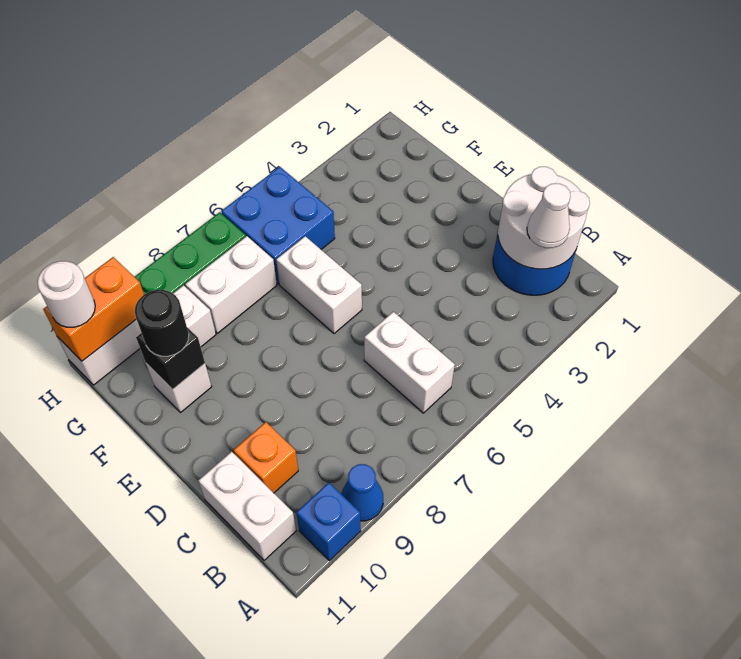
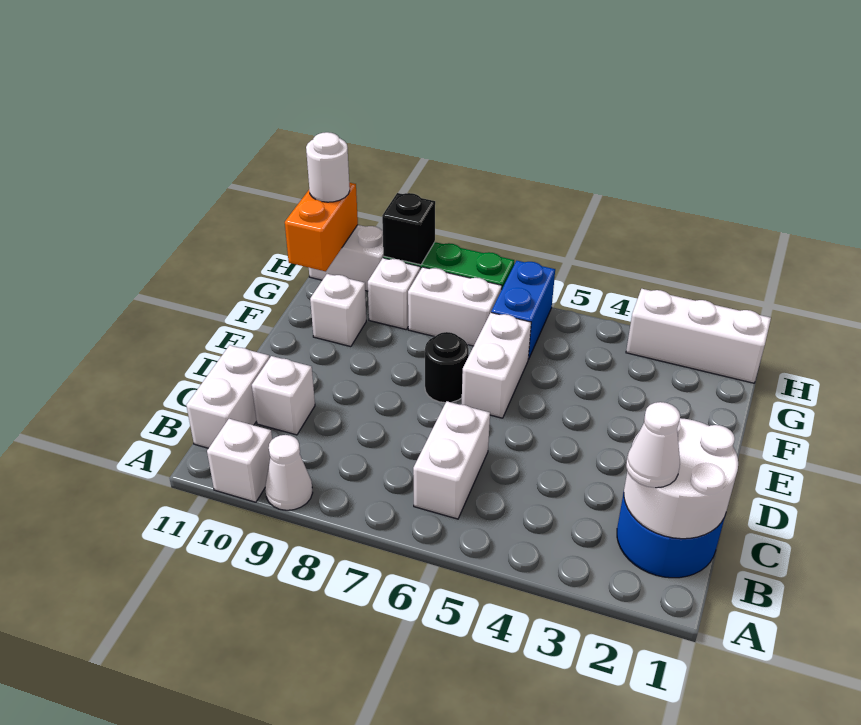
blue cone A9 level 1 -> white cone A9 level 1
blue brick A10 level 1 -> white brick A10 level 1
orange brick C10 level 1 -> white brick C10 level 1
black brick F10 level 2 -> black brick H9 level 2
black round brick F10 level 3 -> black round brick E7 level 1
blue brick G5:H6 level 1 -> blue brick G6:H6 level 1
none -> white brick H1:H3 level 1
orange brick H10:H11 level 2 -> orange brick G11:H11 level 2

